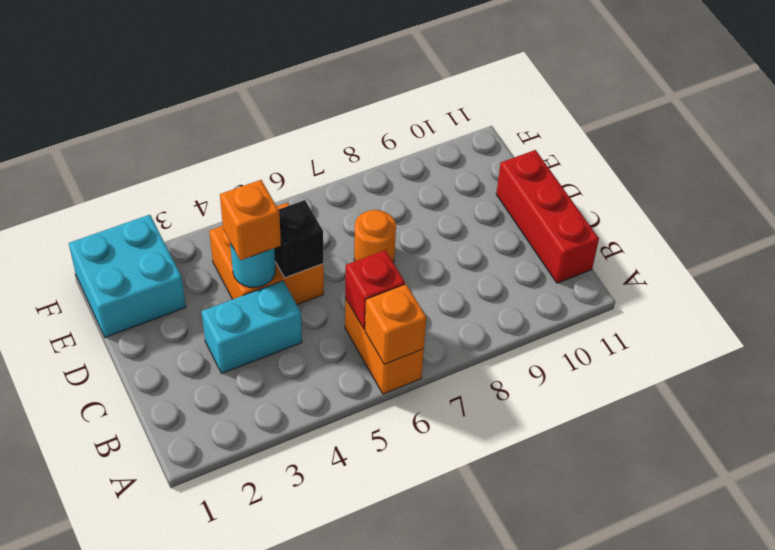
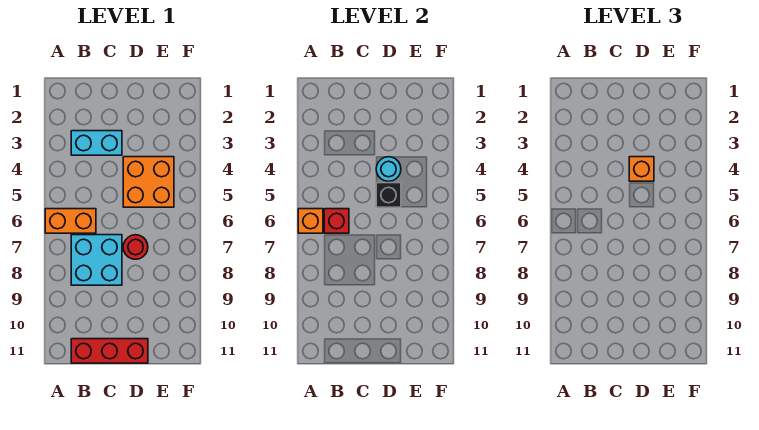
cyan brick C3:C4 level 1 -> cyan brick B3:C3 level 1
orange round brick D7 level 1 -> red round brick D7 level 1
cyan brick E1:F2 level 1 -> cyan brick B7:C8 level 1

